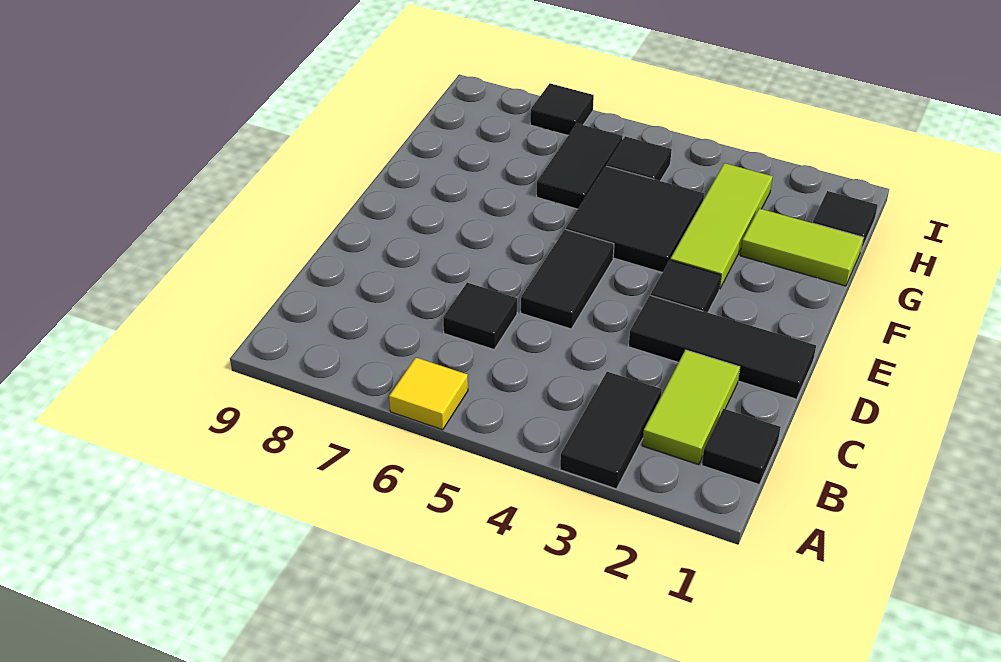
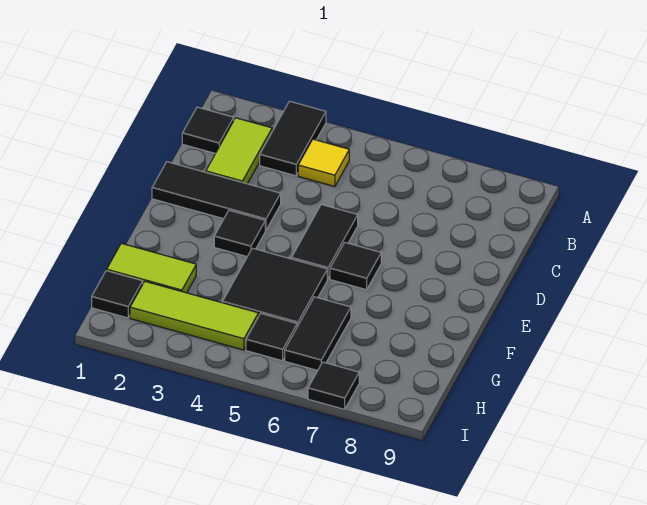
yellow tile A6 level 1 -> yellow tile B4 level 1
black tile C6 level 1 -> black tile E6 level 1
lime tile F3:H3 level 1 -> lime tile H2:H4 level 1

